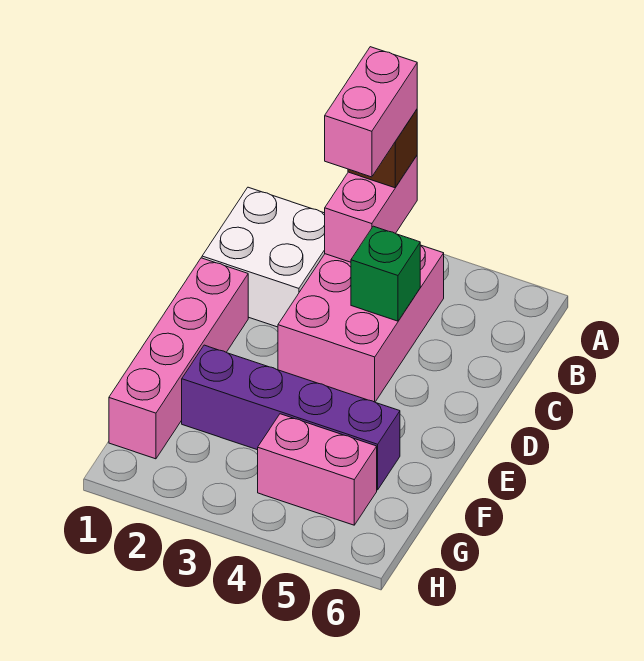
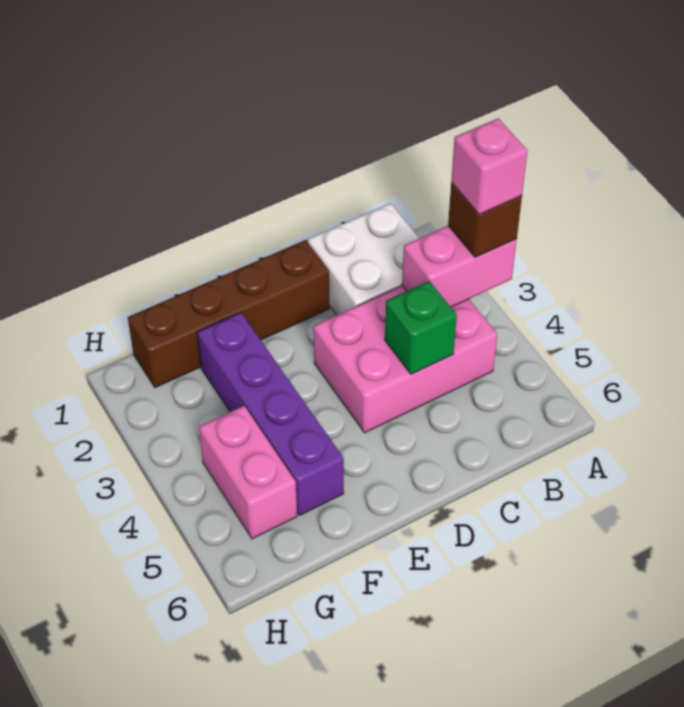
pink brick A3:B3 level 4 -> pink brick A3 level 4
pink brick D1:G1 level 1 -> brown brick D1:G1 level 1

